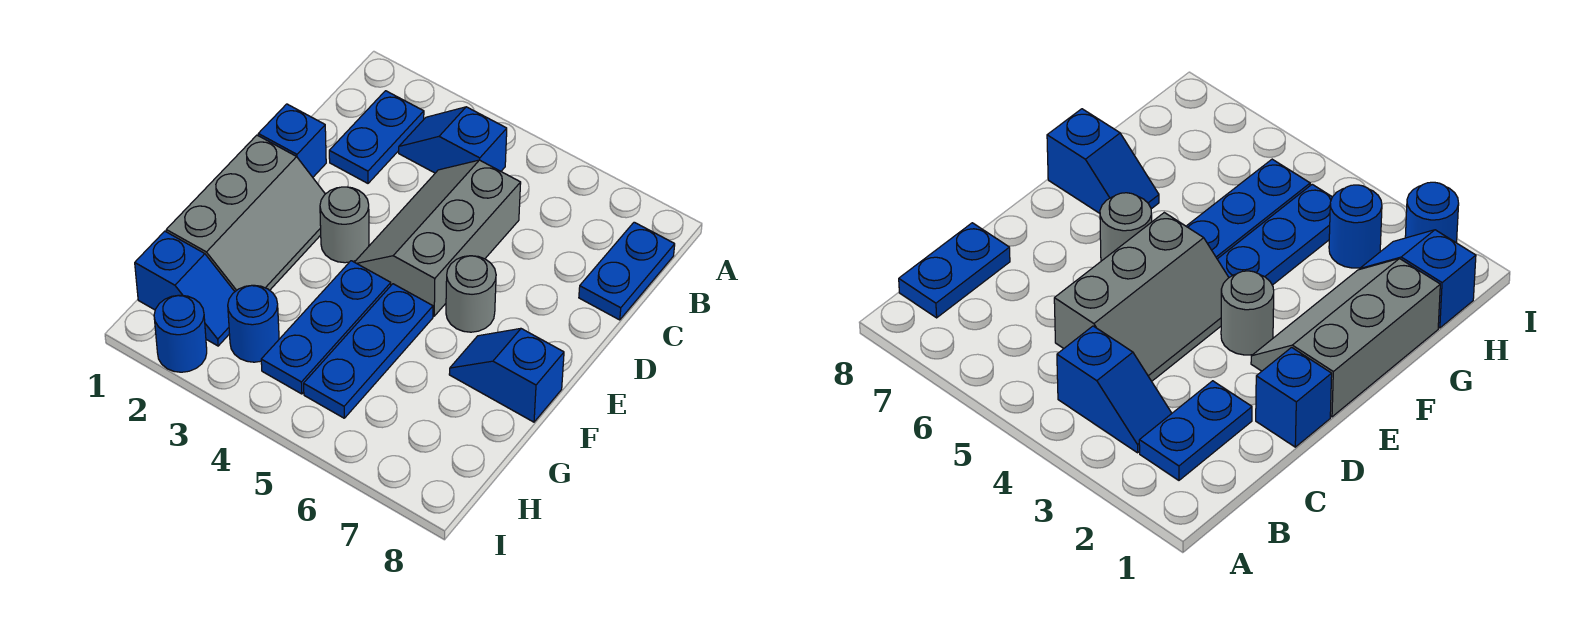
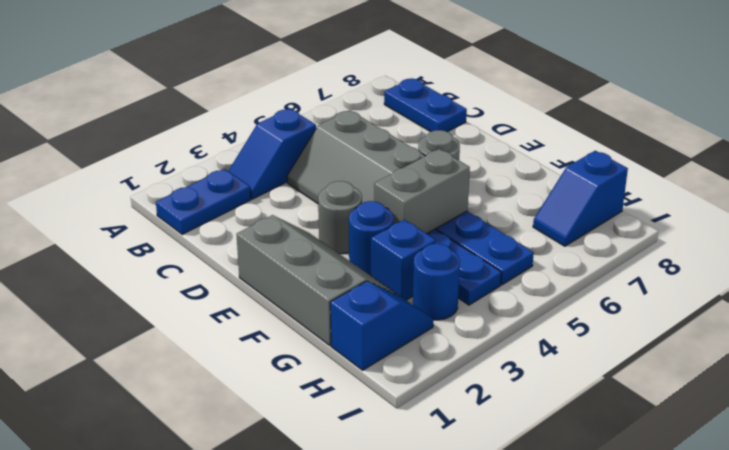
blue plate B2:C2 level 1 -> blue plate B1:B2 level 1
blue brick D1 level 1 -> blue brick G3 level 1
none -> grey brick F4:F5 level 2
blue slope F7:F8 level 1 top 8 -> blue slope H7:H8 level 1 top 8
blue round brick I2 level 1 -> blue round brick F3 level 1

